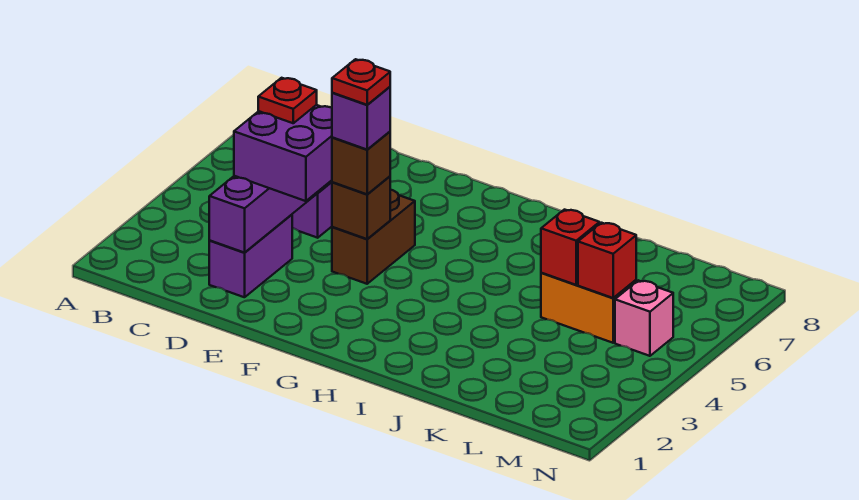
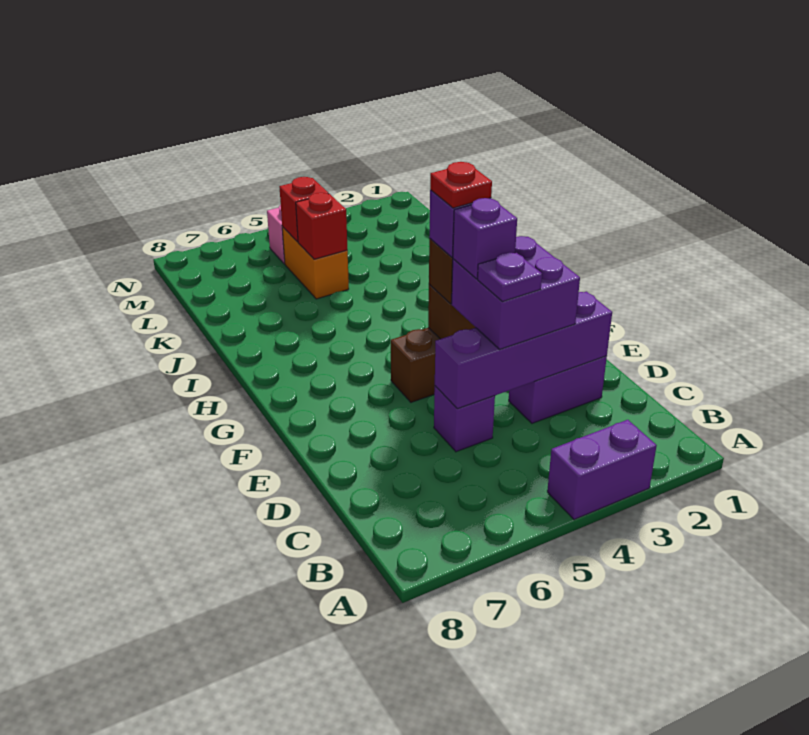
none -> purple brick A3:A4 level 1
red plate D4 level 4 -> purple plate D4 level 4
none -> purple brick E4 level 4

